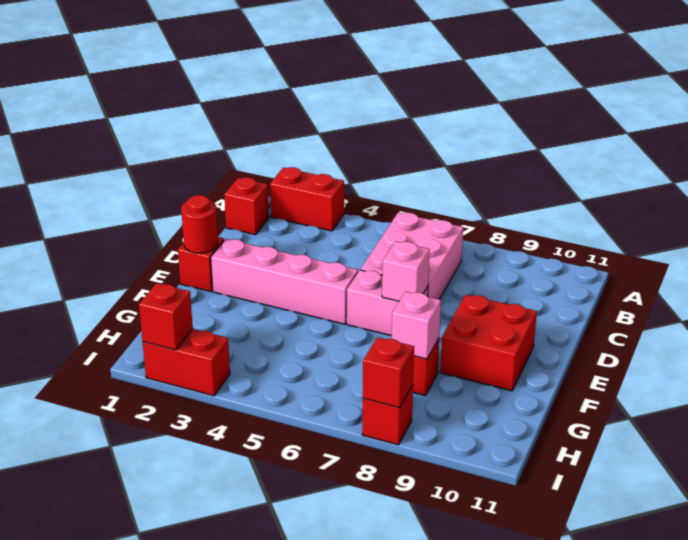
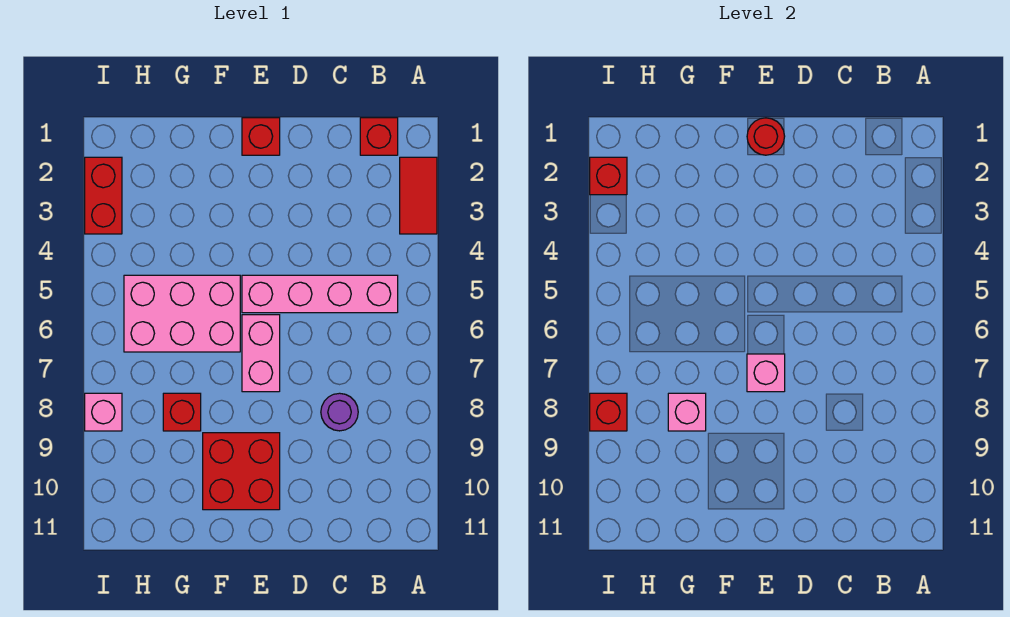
red brick A2:A3 level 1 -> red tile A2:A3 level 1
pink brick B6:D7 level 1 -> pink brick F5:H6 level 1
none -> purple round brick C8 level 1
pink brick E2:E5 level 1 -> pink brick B5:E5 level 1
red brick I8 level 1 -> pink brick I8 level 1

